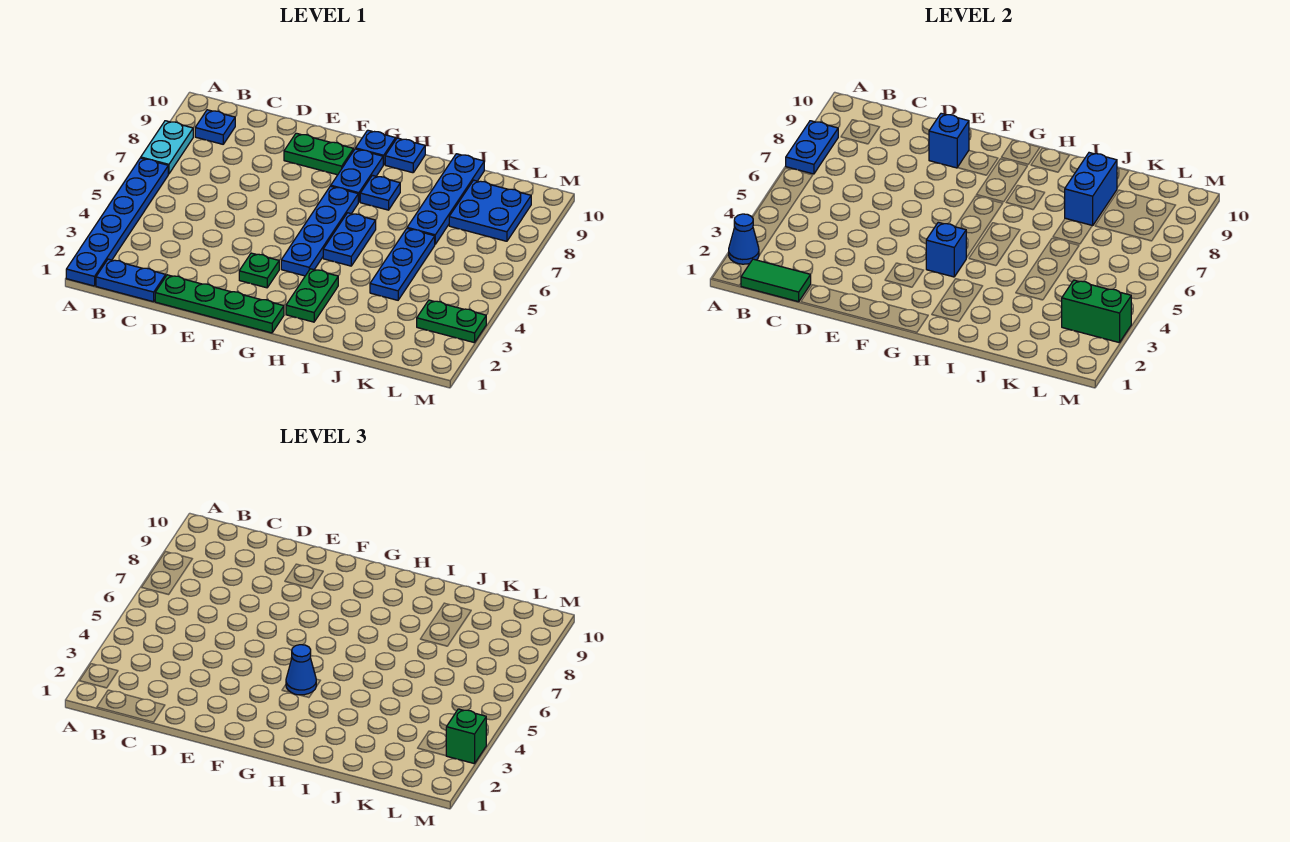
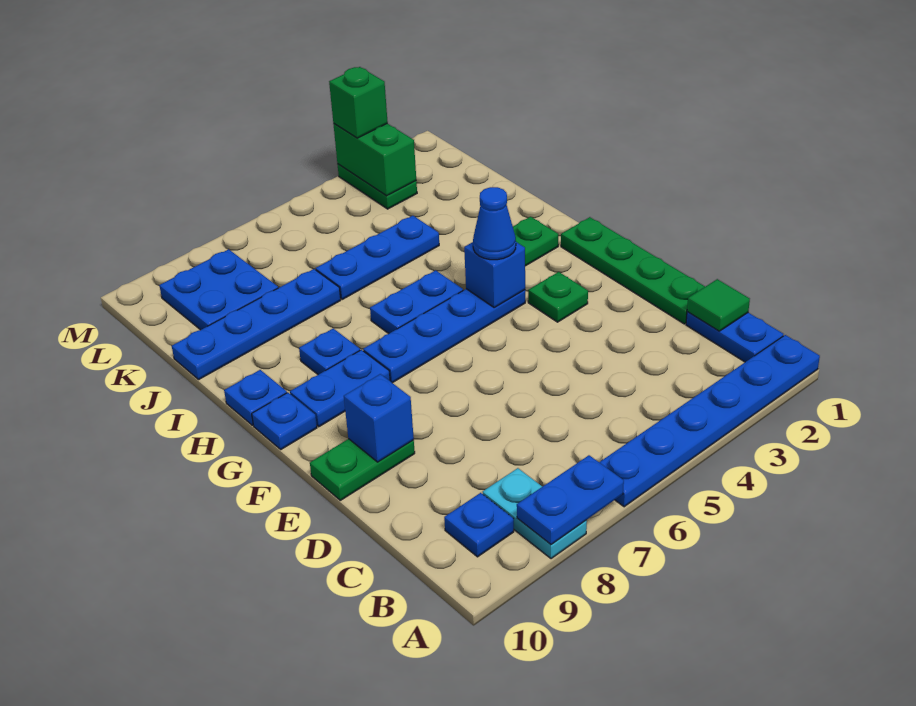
blue cone A2 level 2 -> none
cyan plate A7:A8 level 1 -> cyan plate A8:B8 level 1
green tile B1:C1 level 2 -> green tile C1 level 2
green plate E9:F9 level 1 -> green plate E9:E10 level 1
blue brick J8:J9 level 2 -> none

